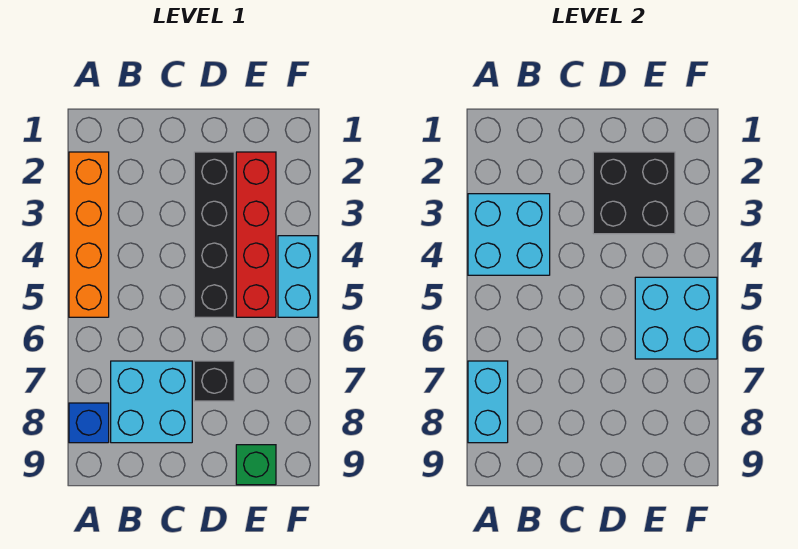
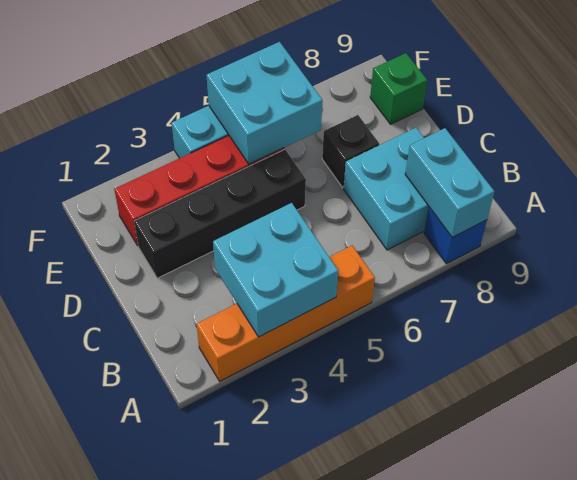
cyan brick A7:A8 level 2 -> cyan brick A8:B8 level 2
black brick D2:E3 level 2 -> none

